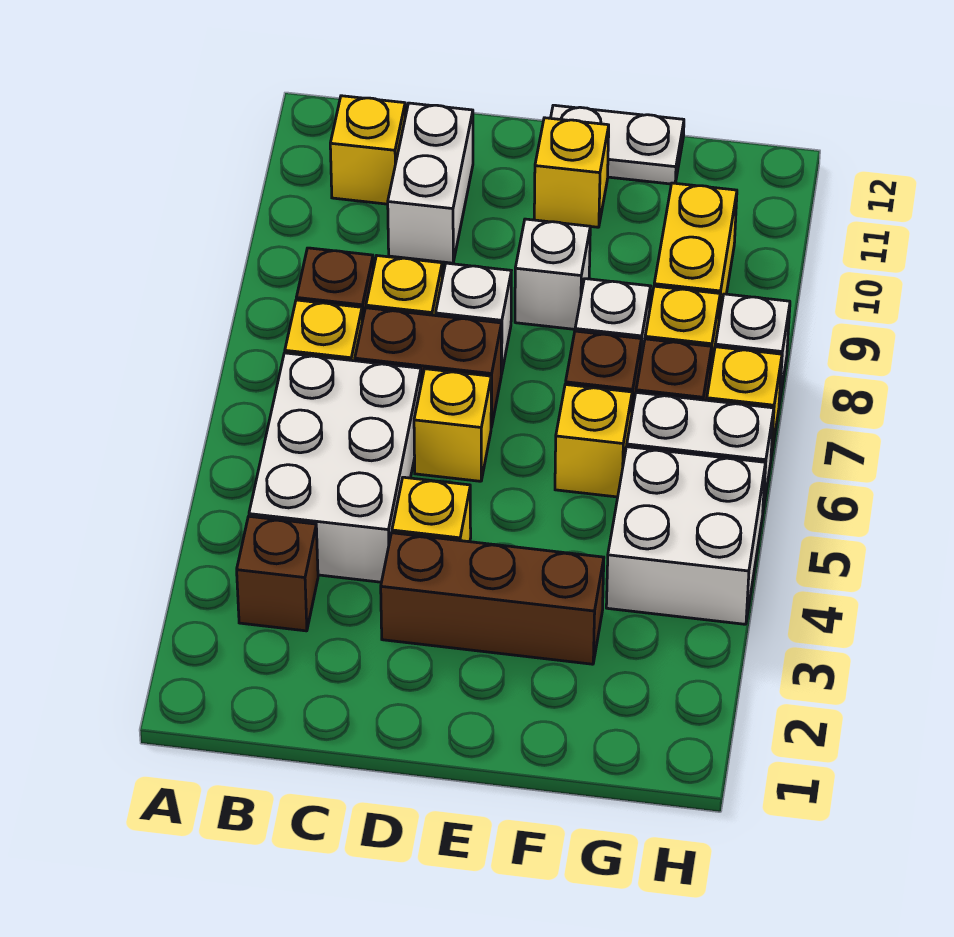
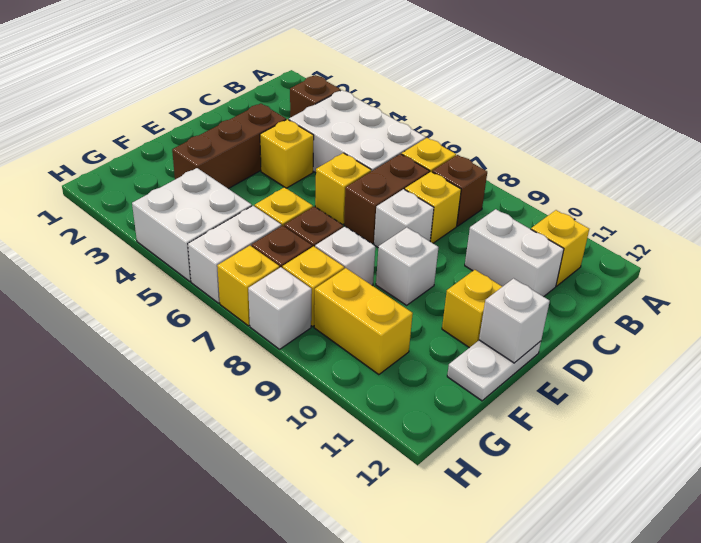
none -> white brick E12 level 2

